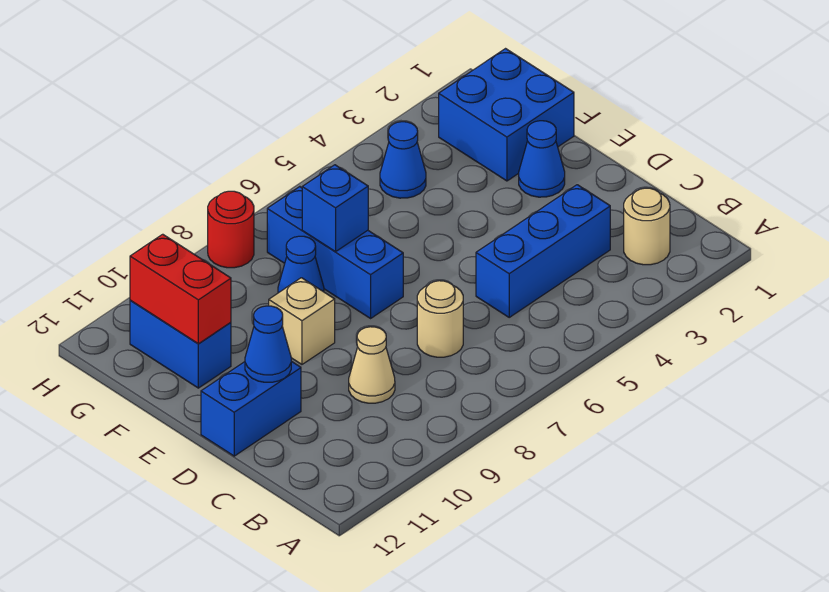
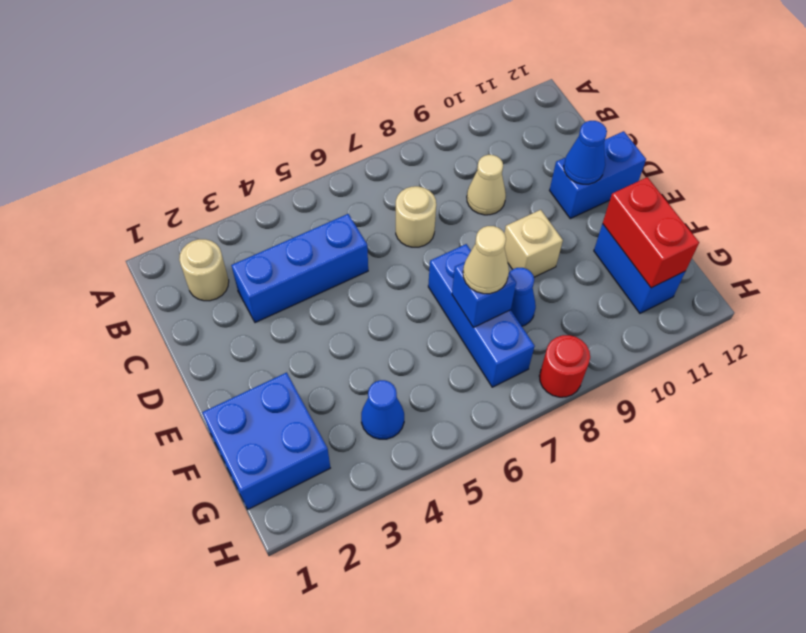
blue cone E2 level 1 -> none
none -> tan cone F7 level 3

